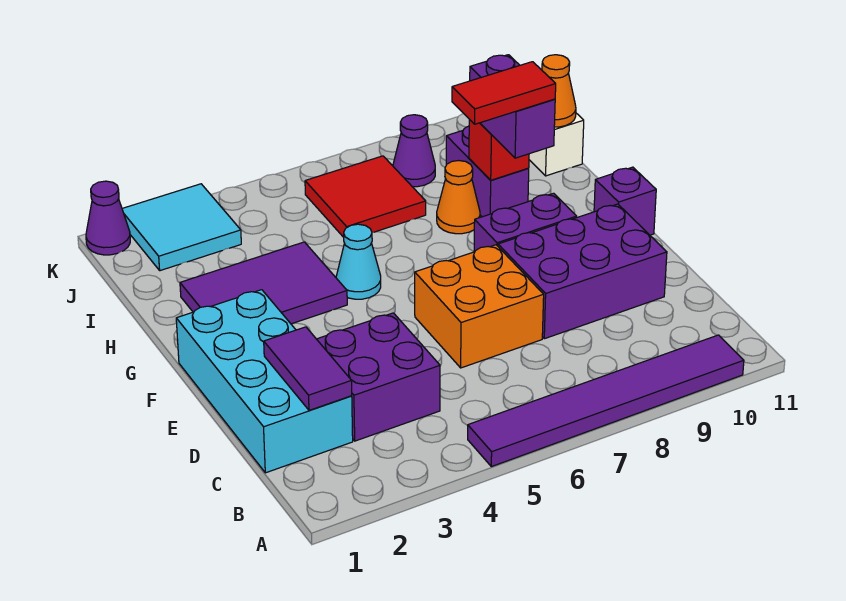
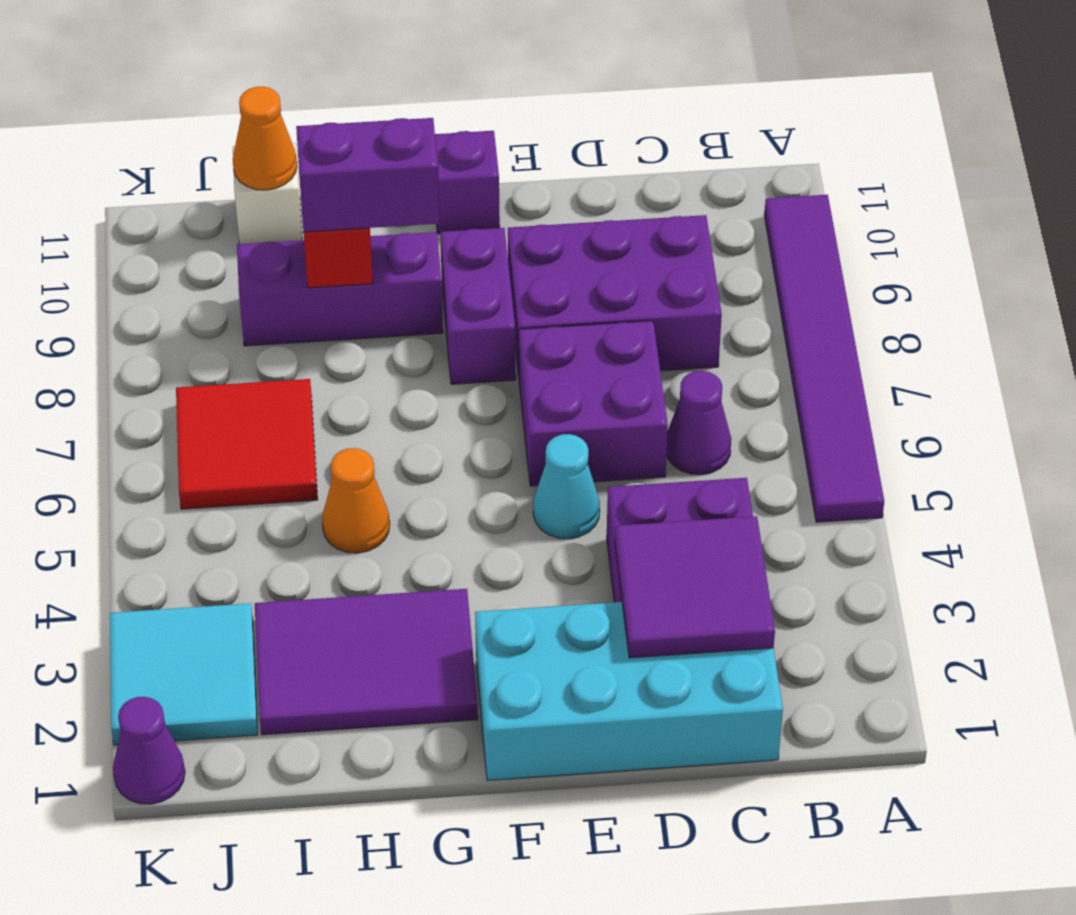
purple tile C2:D2 level 2 -> purple tile C2:D3 level 2
orange brick D6:E7 level 1 -> purple brick D6:E7 level 1
purple brick D8:E10 level 1 -> purple brick C8:E9 level 1
purple tile G2:H4 level 1 -> purple tile G2:I3 level 1
cyan cone G5 level 1 -> cyan cone E5 level 1
red tile G8:G9 level 4 -> none
orange cone H8 level 1 -> orange cone H5 level 1
purple brick H9:I9 level 1 -> purple brick G9:I9 level 1
purple cone J8 level 1 -> purple cone C6 level 1

